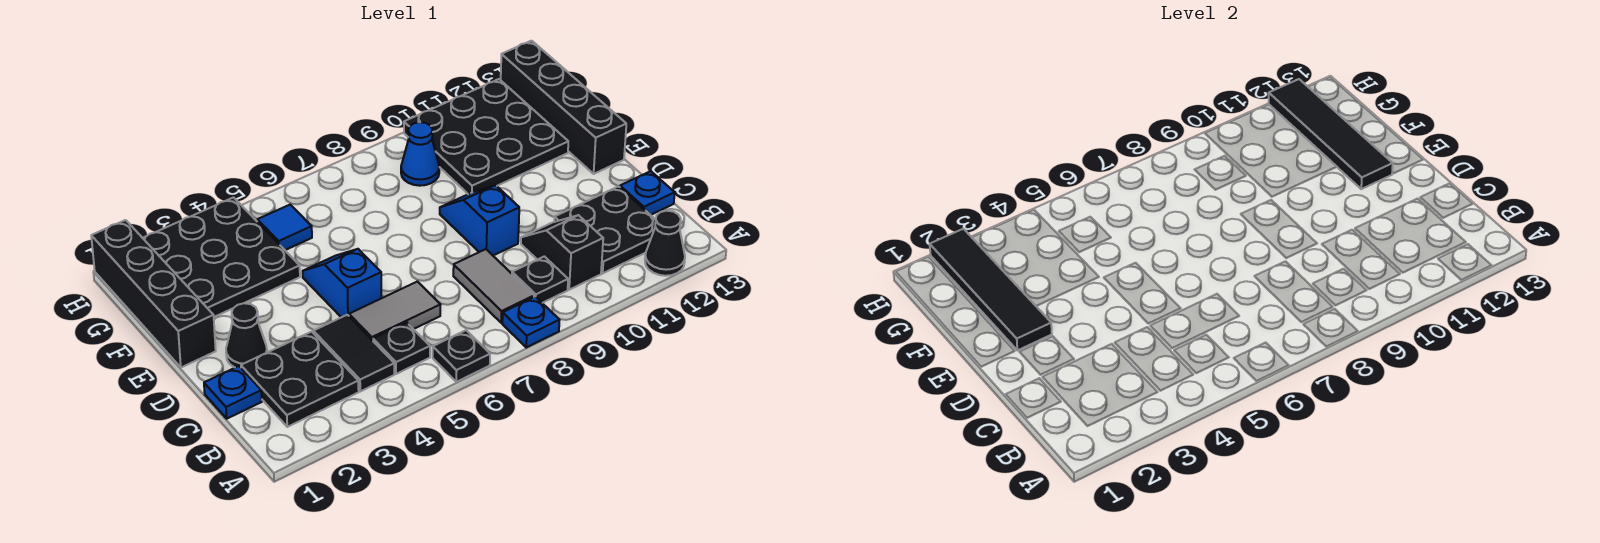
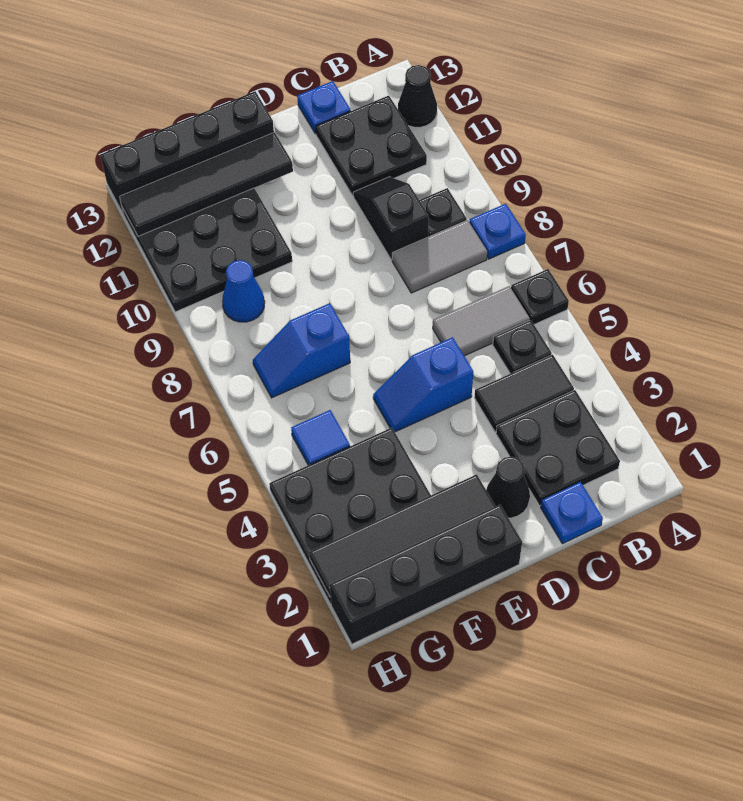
black slope B10:C10 level 1 top B -> black slope C9:C10 level 1 top 9
grey tile C5:C6 level 1 -> grey tile B6:C6 level 1
blue slope D9:E9 level 1 top D -> blue slope F7:G7 level 1 top F

